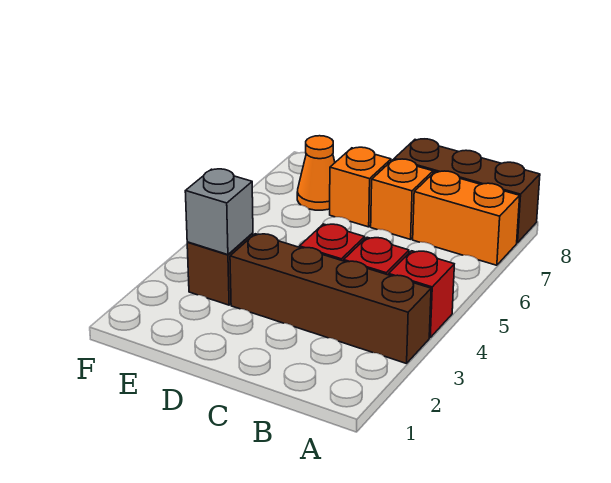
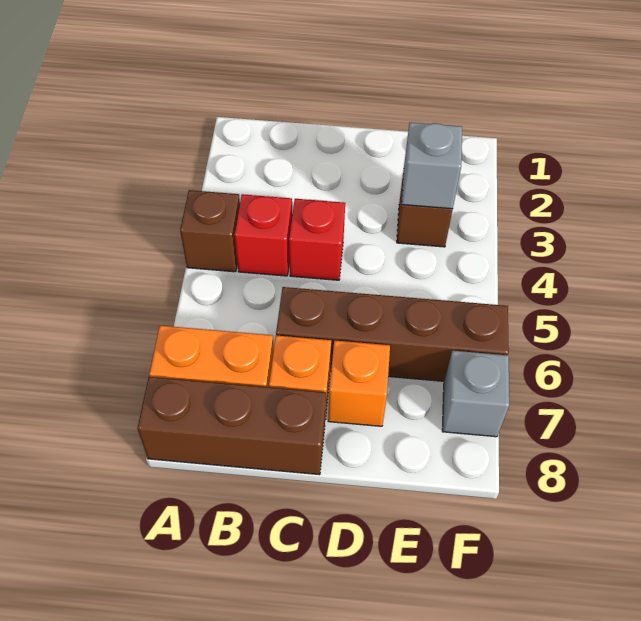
brown brick A3:D3 level 1 -> brown brick C6:F6 level 1
red brick A4 level 1 -> brown brick A4 level 1
orange cone E7 level 1 -> none
none -> grey brick F7 level 1

